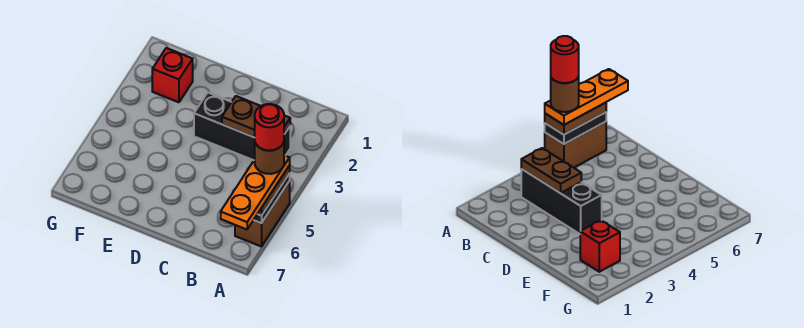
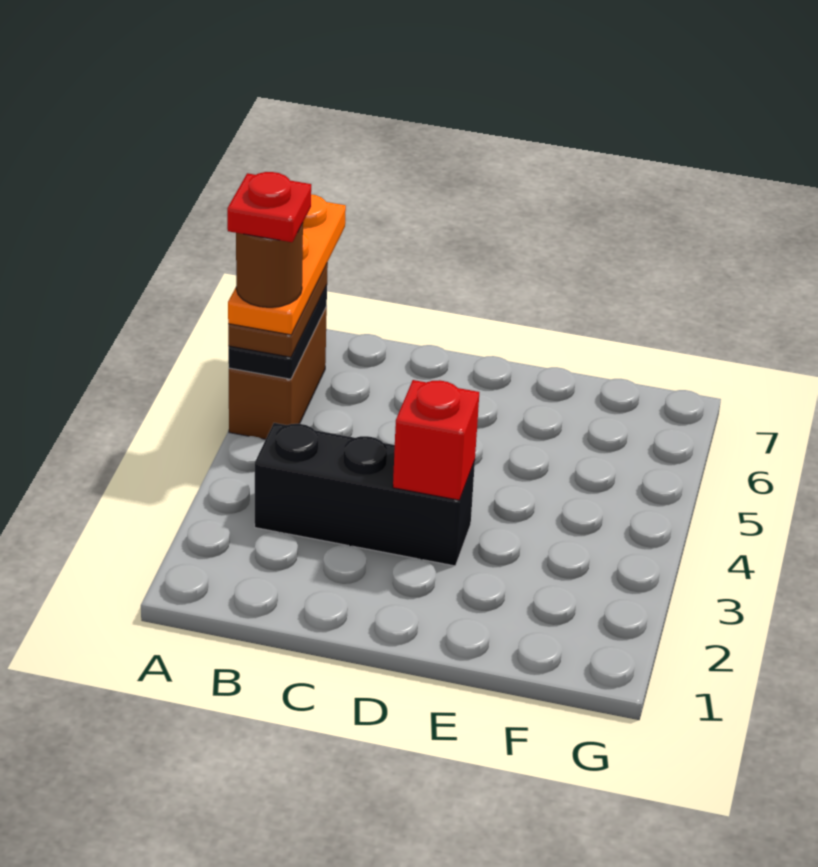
red round brick A5 level 6 -> red plate A5 level 6
brown plate B3:C3 level 2 -> none
red brick F2 level 1 -> red brick D3 level 2

